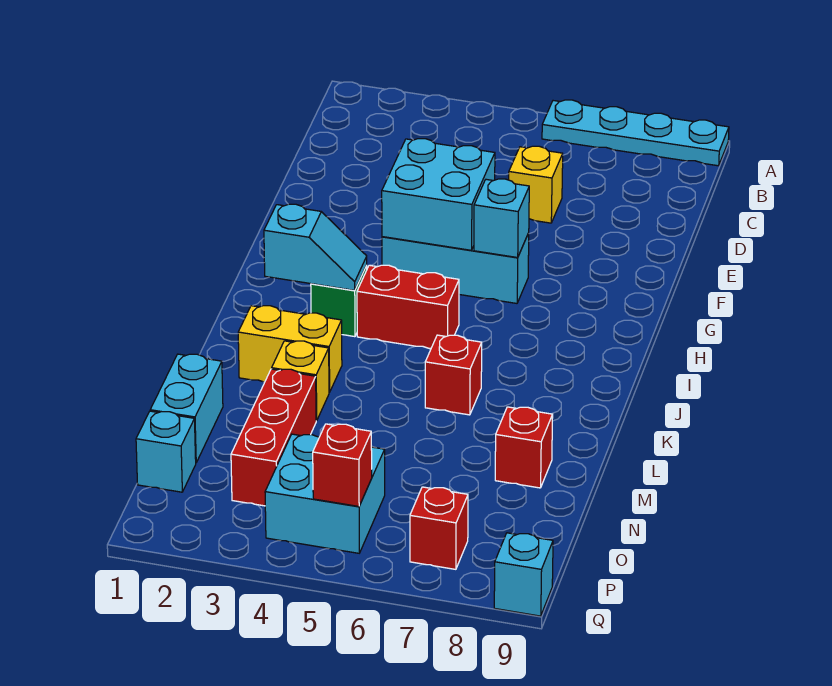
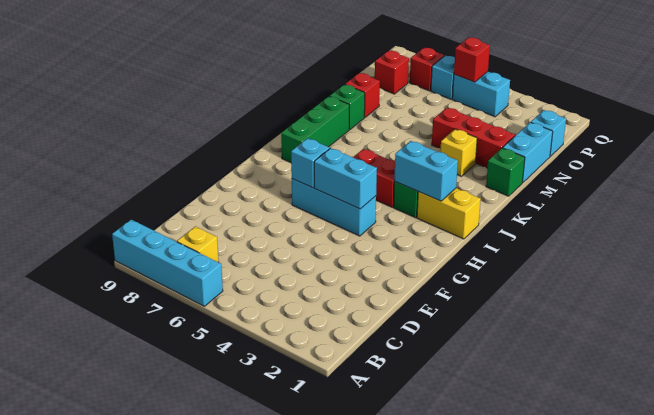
cyan plate A6:A9 level 1 -> cyan brick A6:A9 level 1
yellow brick D6 level 1 -> yellow brick B7 level 1
cyan brick F4:G5 level 2 -> cyan brick G4:G5 level 2
cyan slope I2:I3 level 2 top 2 -> cyan brick I2:I3 level 2
none -> green brick I8:K8 level 1
yellow brick K2:K3 level 1 -> yellow brick I1:I2 level 1
red brick K6 level 1 -> red brick O8 level 1
none -> green brick L1 level 1
none -> green brick L8 level 1
red brick M3:O3 level 1 -> red brick M2:M4 level 1
cyan brick O4:P5 level 1 -> cyan brick P4:P5 level 1
cyan brick Q9 level 1 -> cyan brick P6 level 1

